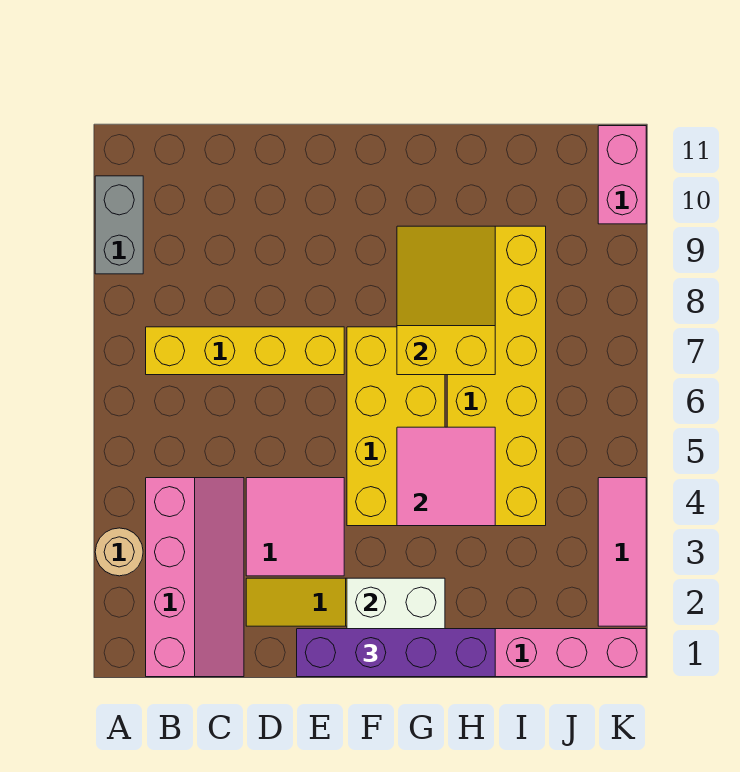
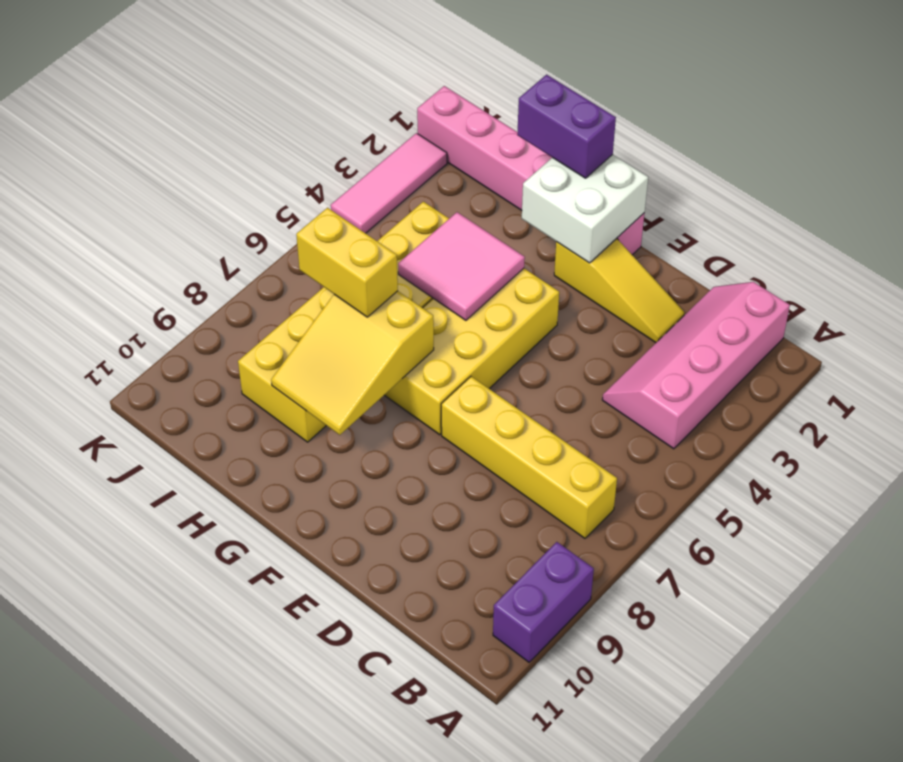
tan round brick A3 level 1 -> none
grey brick A9:A10 level 1 -> purple brick A9:A10 level 1
pink tile D3:E4 level 1 -> none
purple brick E1:H1 level 3 -> purple brick G1:H1 level 3
none -> yellow brick H7:I7 level 3
pink brick K10:K11 level 1 -> none

